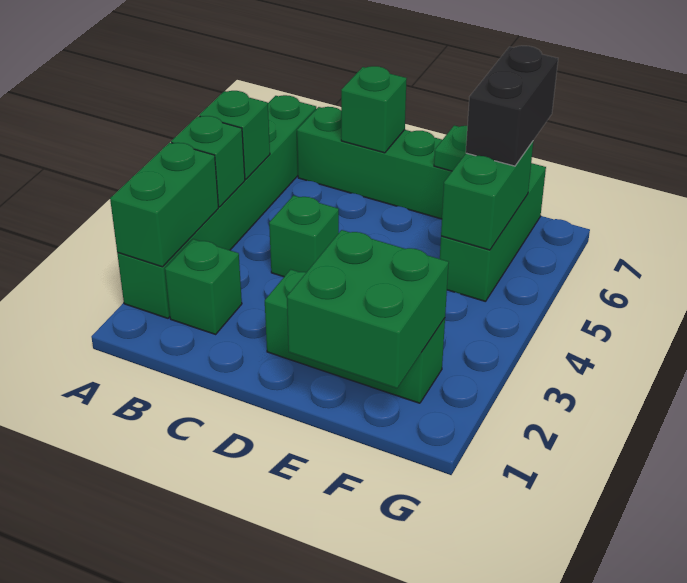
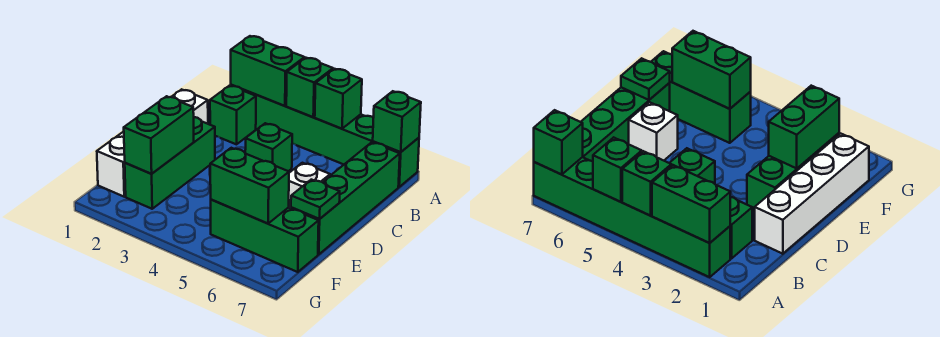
none -> white brick C1:F1 level 1
green brick C7 level 2 -> green brick A7 level 2
none -> white brick D6 level 1
green brick E1:F2 level 2 -> green brick E2:F2 level 2
black brick F6:F7 level 3 -> none

